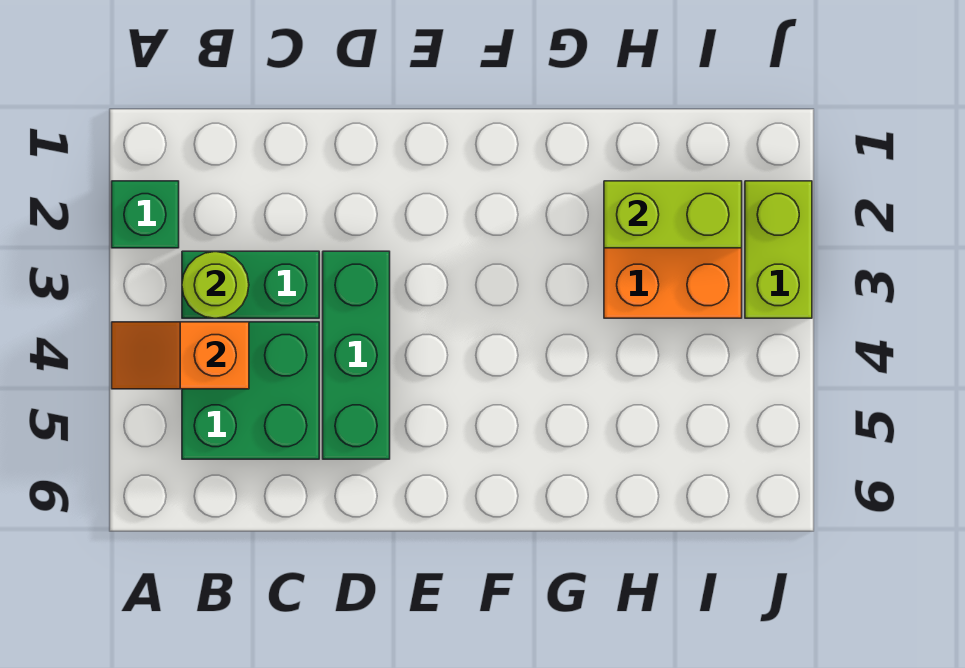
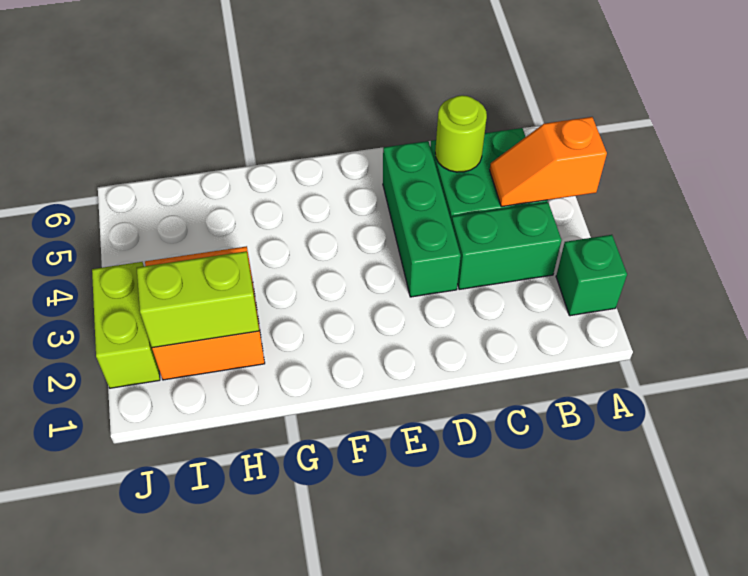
orange slope A4:B4 level 2 top B -> orange slope A4:B4 level 2 top A
lime round brick B3 level 2 -> lime round brick C5 level 2

